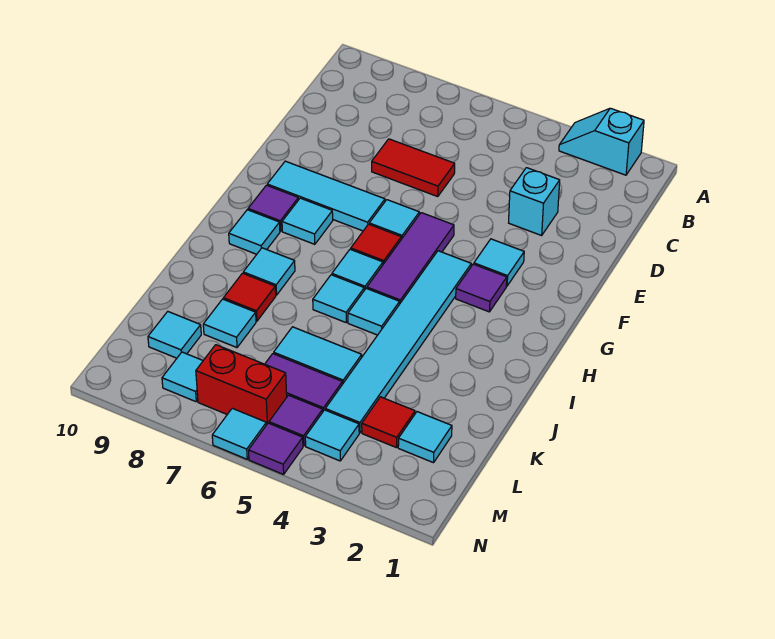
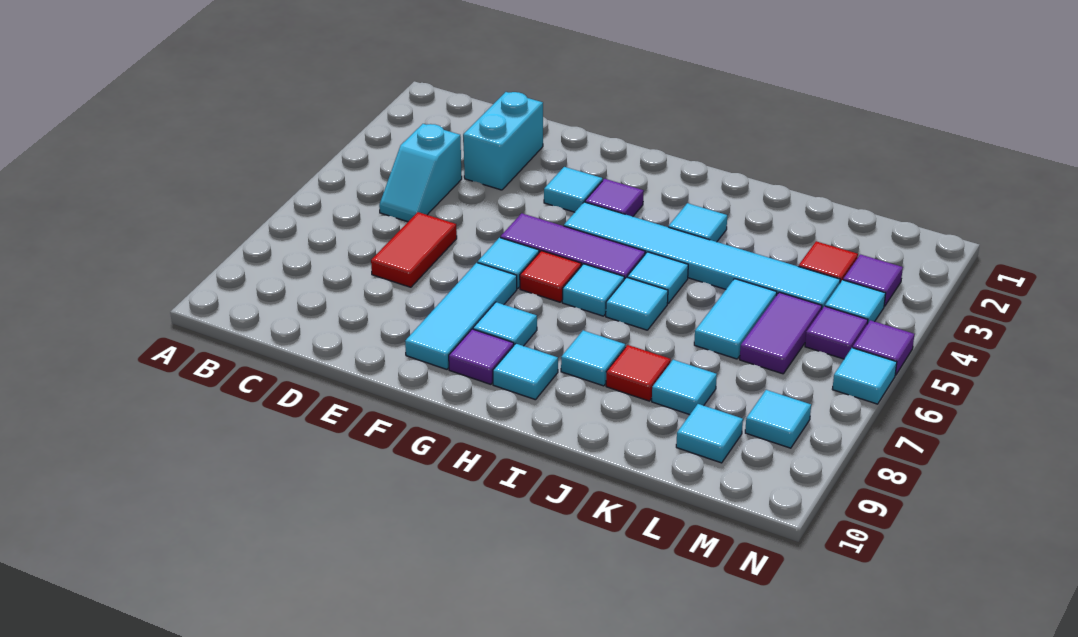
cyan slope A2:A3 level 1 top 2 -> cyan slope C4:C5 level 1 top 4
cyan brick D3 level 1 -> cyan brick D2:D3 level 1
cyan tile L2 level 1 -> cyan tile I3 level 1
none -> purple tile M3 level 1
red brick M6:M7 level 1 -> none

